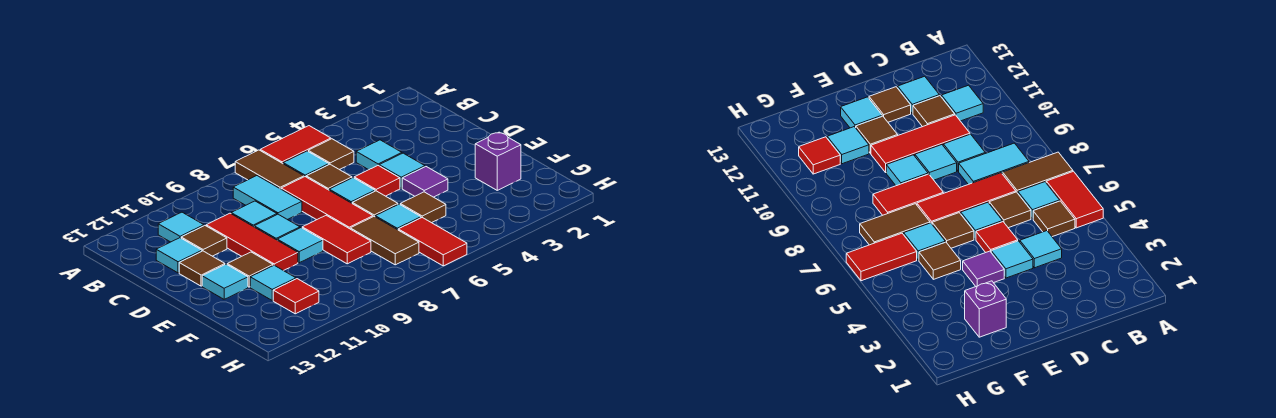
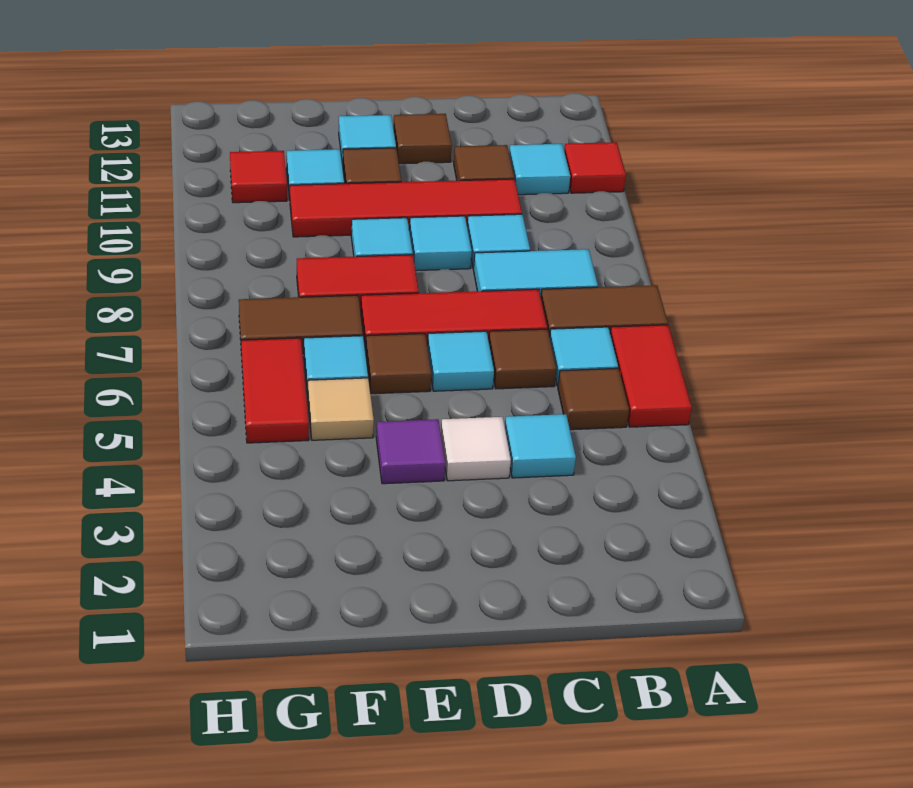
red tile C10:E10 level 1 -> red tile C10:F10 level 1
cyan tile C12 level 1 -> none
cyan tile D4 level 1 -> white tile D4 level 1
red tile D5 level 1 -> red tile A11 level 1
purple brick F2 level 1 -> none
brown tile F5 level 1 -> tan tile F5 level 1
red tile G6:H6 level 1 -> red tile G5:G6 level 1

